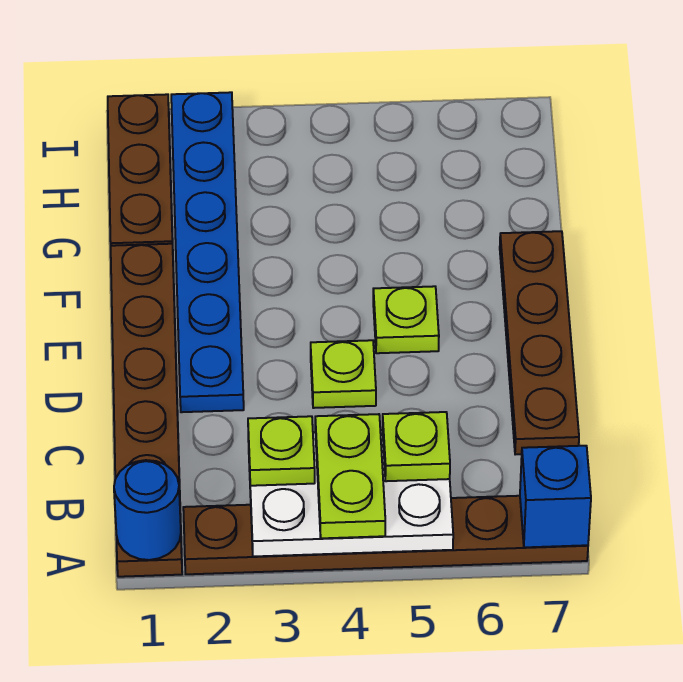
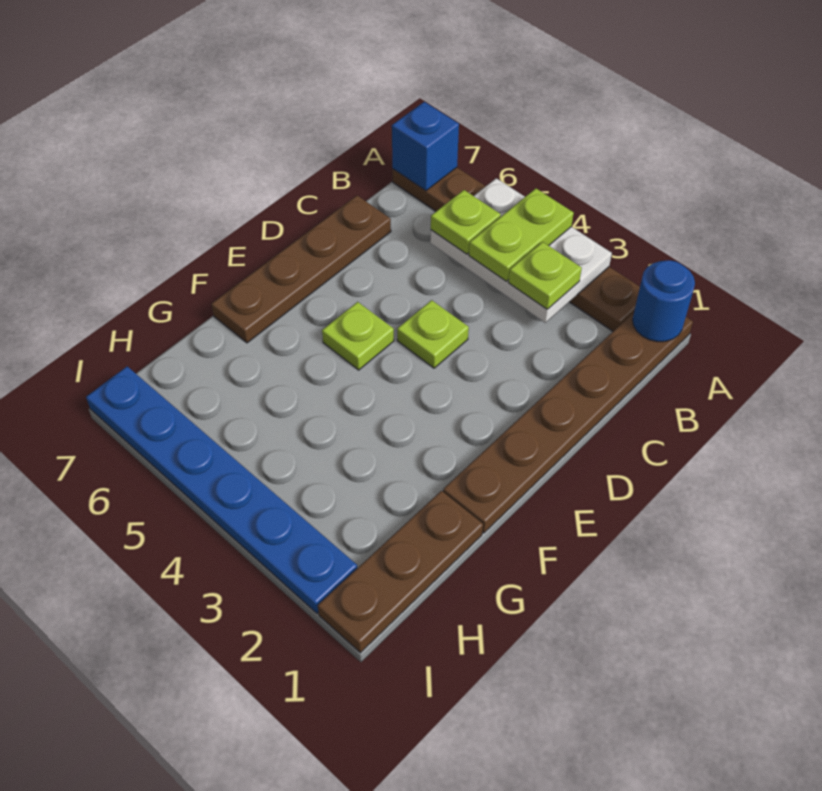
blue plate D2:I2 level 1 -> blue plate I2:I7 level 1

